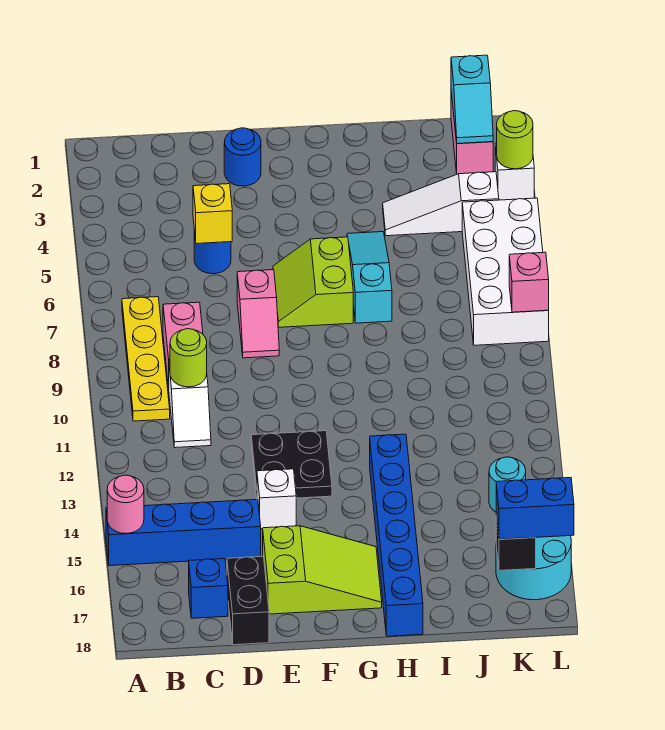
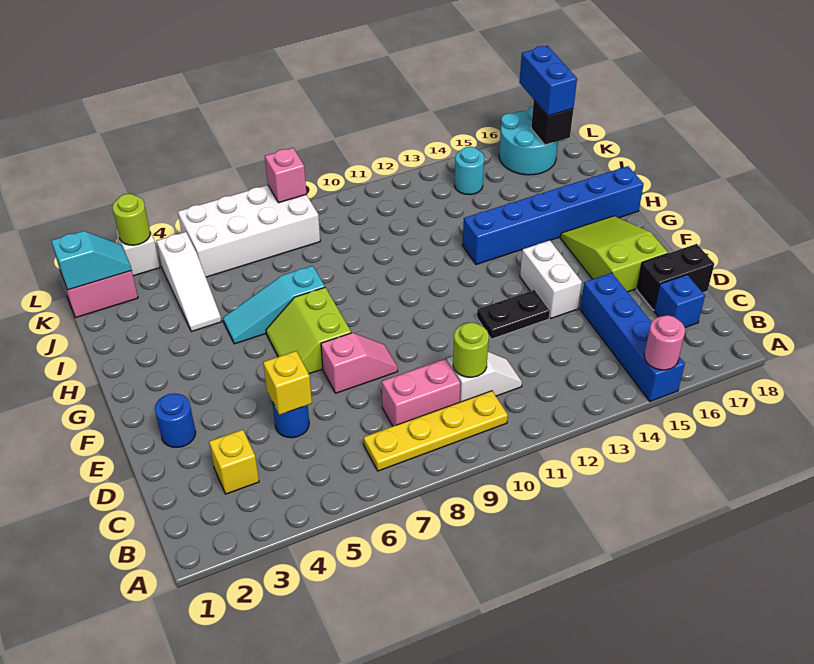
none -> yellow brick C3 level 1
black plate E12:F13 level 1 -> black plate E12:E13 level 1
white brick E14 level 1 -> white brick E14:F14 level 1
lime slope F6:G7 level 1 top G -> lime slope F6:G7 level 1 top 7

